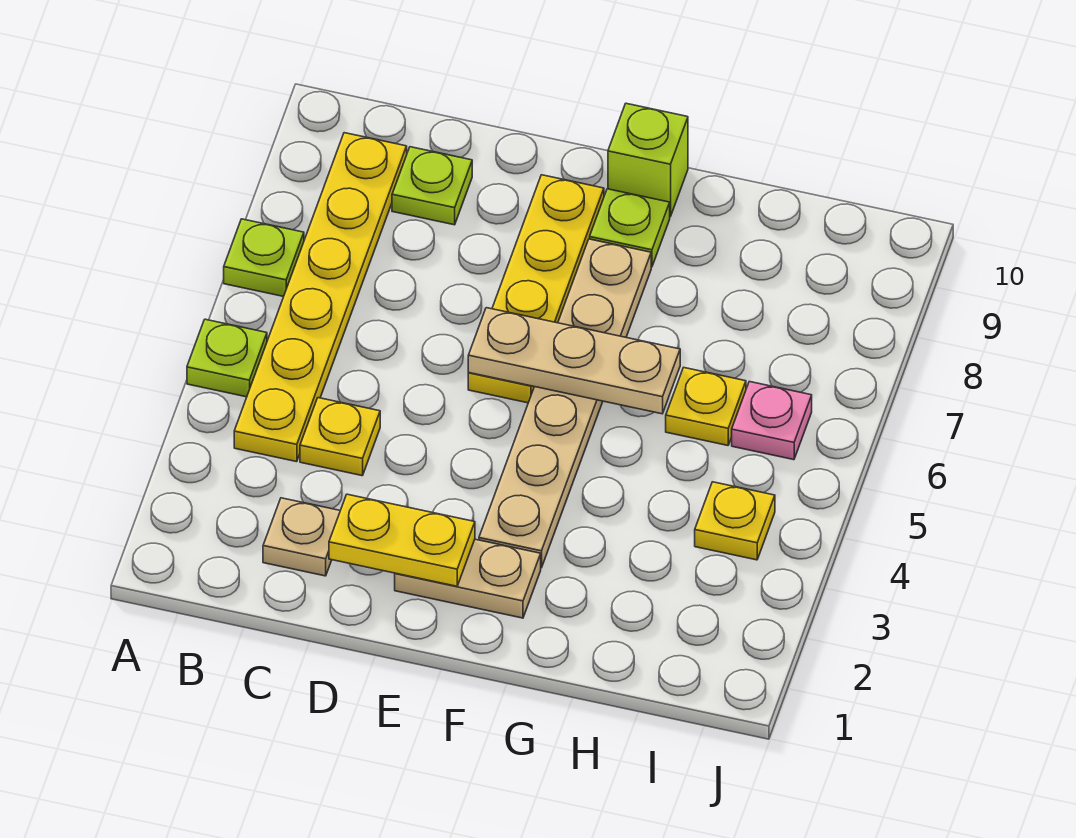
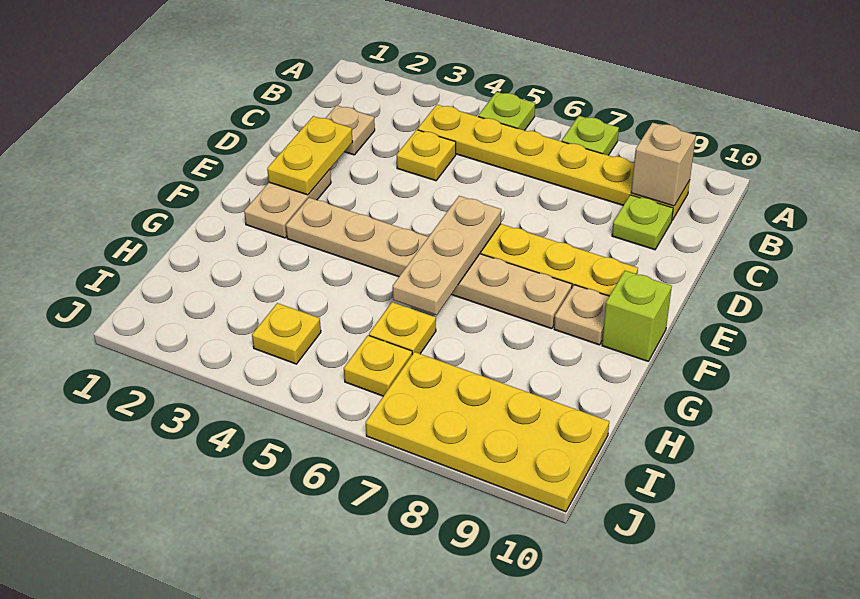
none -> tan brick B9 level 2
lime plate F9 level 1 -> tan plate F9 level 1
pink plate I6 level 1 -> yellow plate I6 level 1
none -> yellow plate I7:J10 level 1

